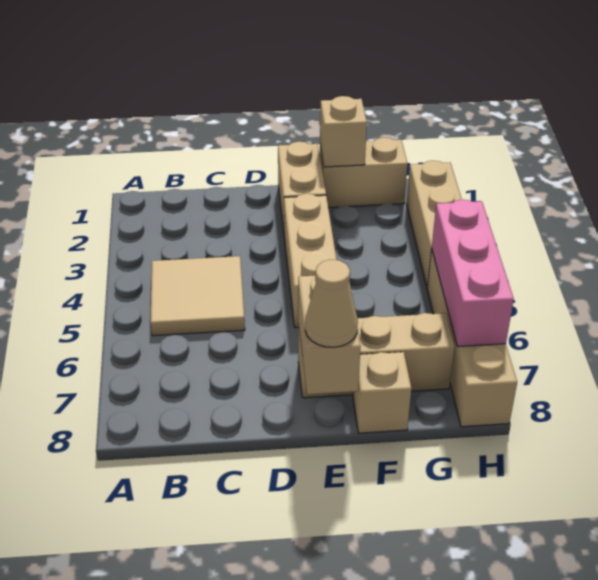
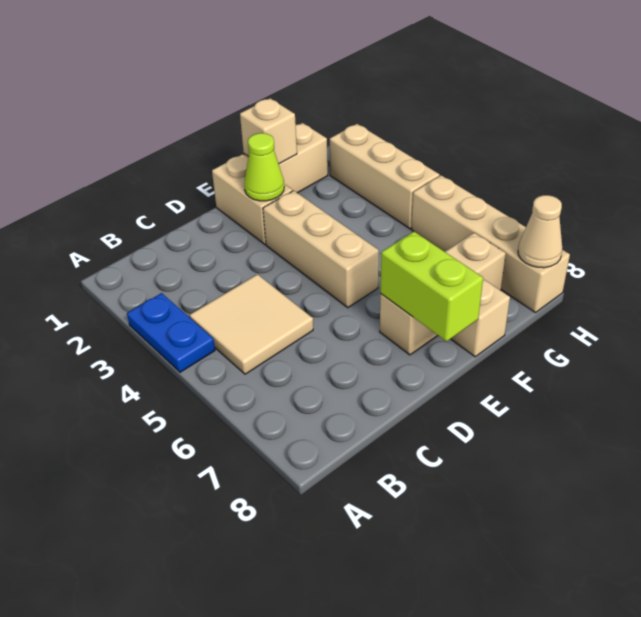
none -> blue plate A3:A4 level 1
none -> lime cone E2 level 2
tan brick E7:E8 level 2 -> lime brick E7:E8 level 2
tan cone E8 level 3 -> tan cone H8 level 2
pink brick H5:H7 level 2 -> none

